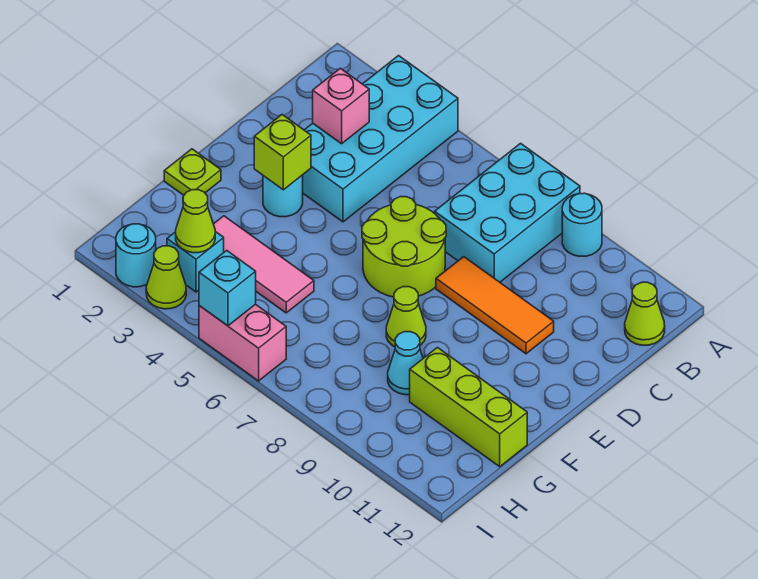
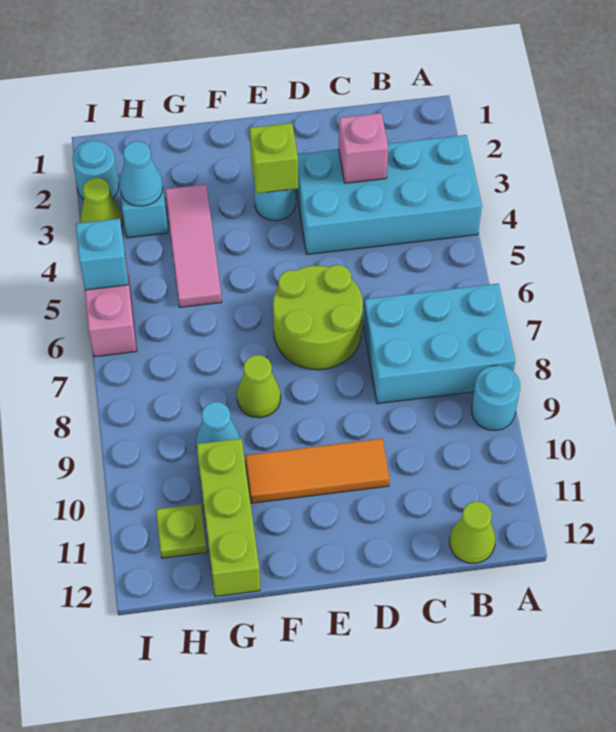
orange tile D8:D10 level 1 -> orange tile D10:F10 level 1
lime plate F1 level 1 -> lime plate H11 level 1
lime cone H3 level 2 -> cyan cone H3 level 2

